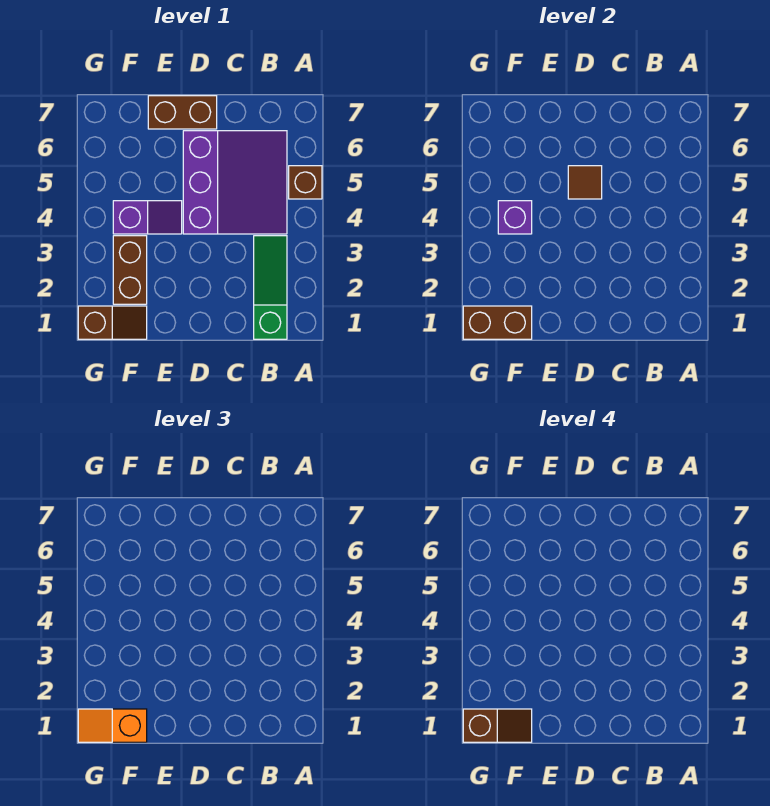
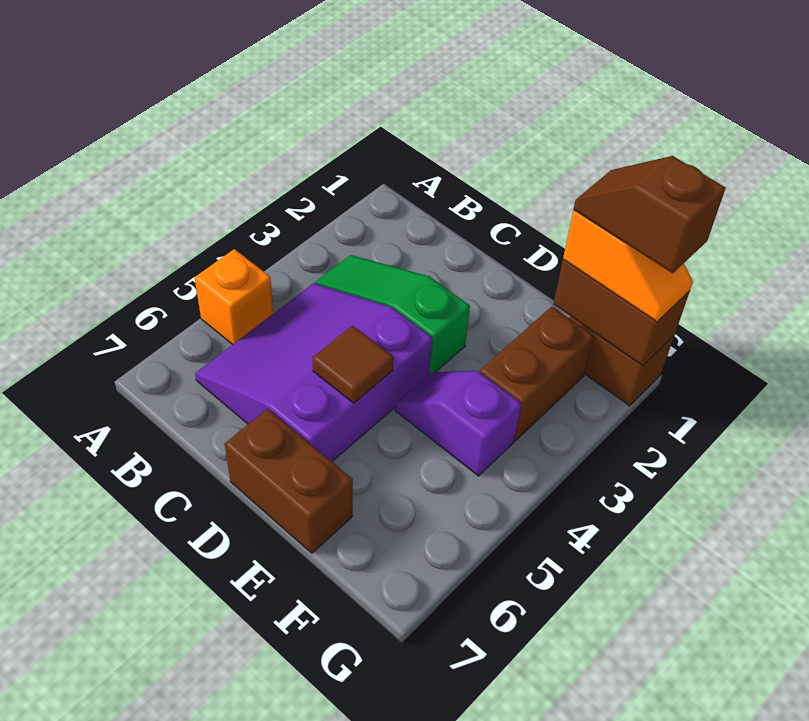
brown brick A5 level 1 -> orange brick A5 level 1
green slope B1:B3 level 1 top 1 -> green slope B3:D3 level 1 top D
purple brick F4 level 2 -> none

